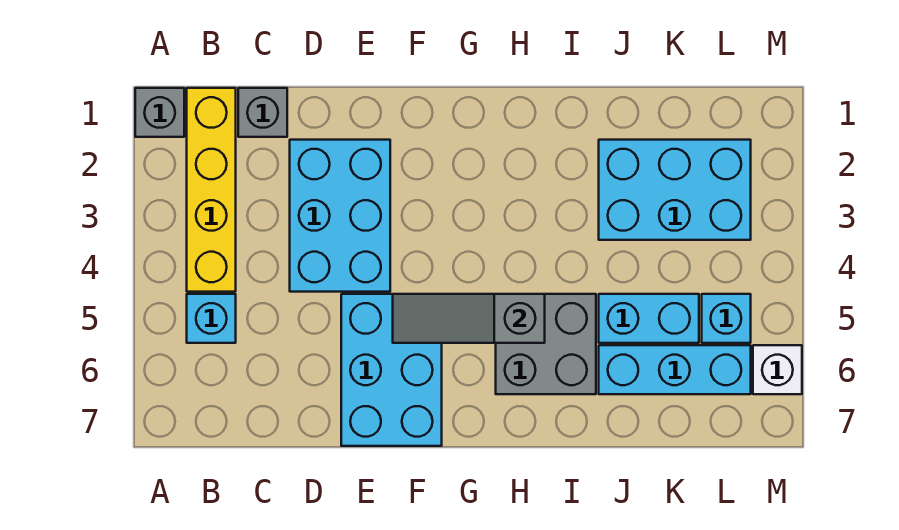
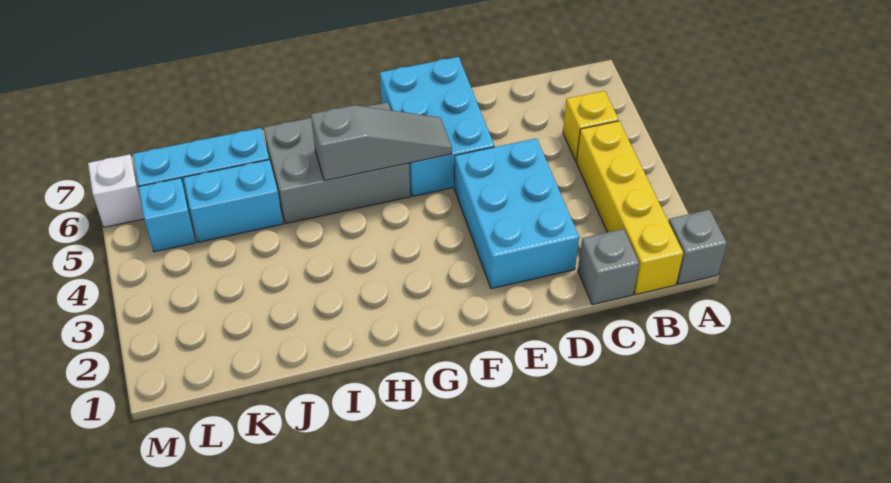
cyan brick B5 level 1 -> yellow brick B5 level 1
grey brick H5:I6 level 1 -> grey brick G5:I6 level 1
cyan brick J2:L3 level 1 -> none

